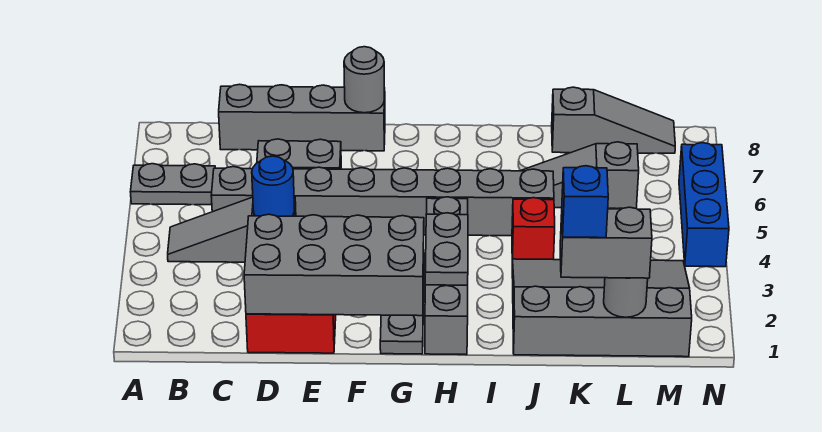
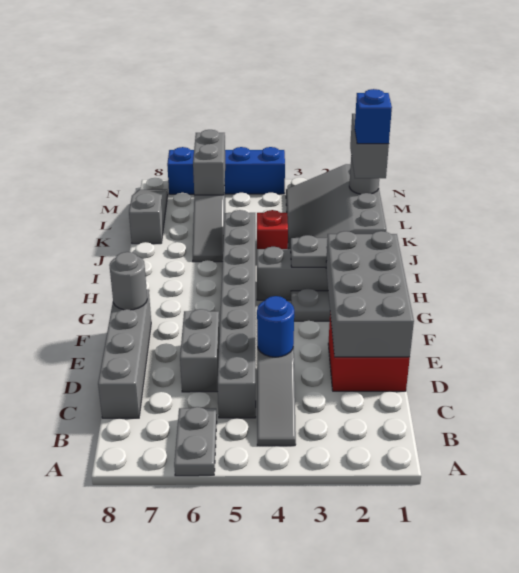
none -> grey brick L6:M6 level 2
blue brick N4:N6 level 1 -> blue brick N4:N7 level 1

